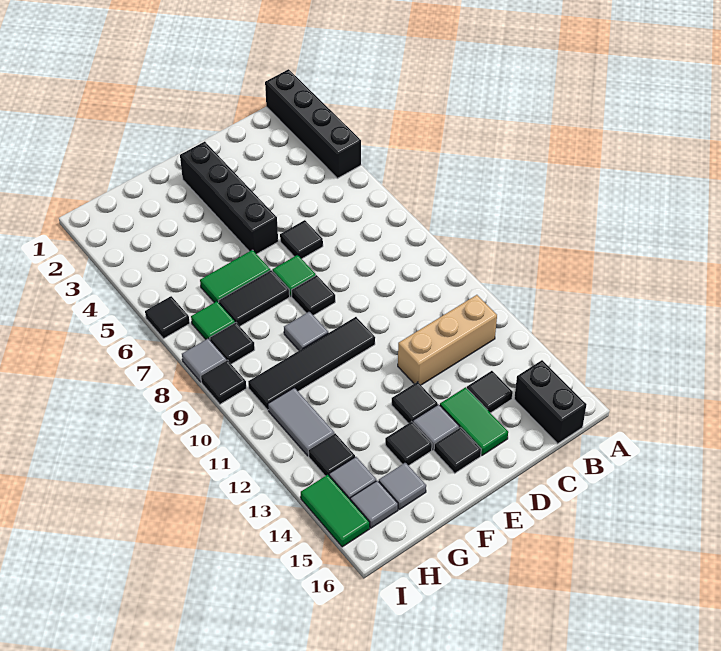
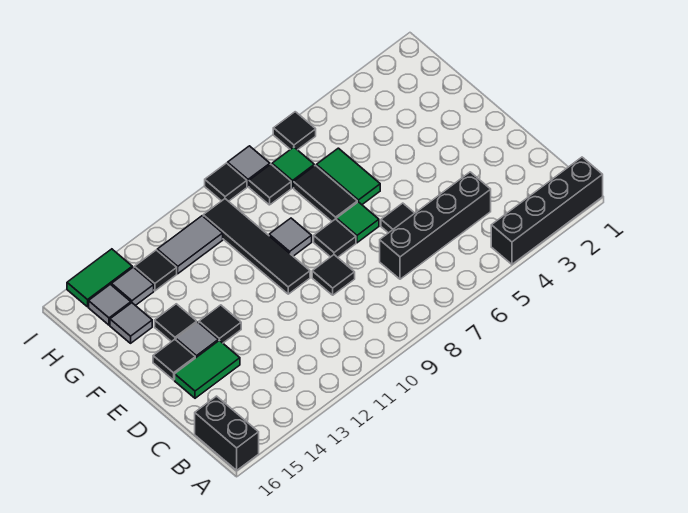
tan brick B12:D12 level 1 -> none
black brick B15:B16 level 1 -> black brick A16:B16 level 1
black tile C14 level 1 -> black tile D9 level 1
black brick E2:E5 level 1 -> black brick C4:C7 level 1

